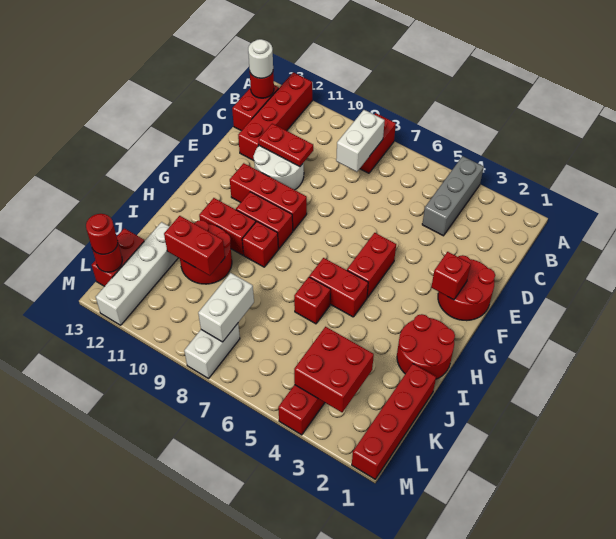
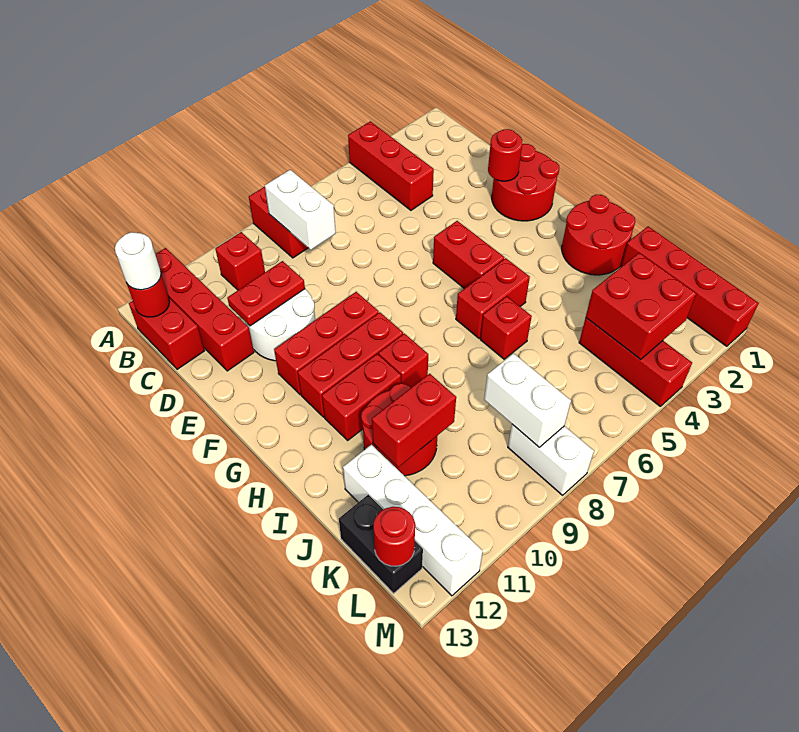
grey brick A4:C4 level 1 -> red brick A4:C4 level 1
red brick F2 level 2 -> red brick B10 level 1
red brick G9:G10 level 1 -> red brick G9:G11 level 1
red brick K13:L13 level 1 -> black brick K13:L13 level 1
red round brick L13 level 3 -> red round brick E2 level 2

